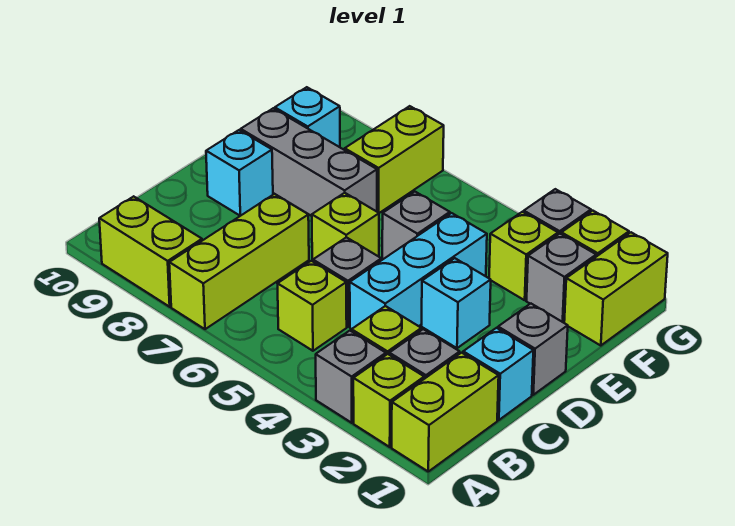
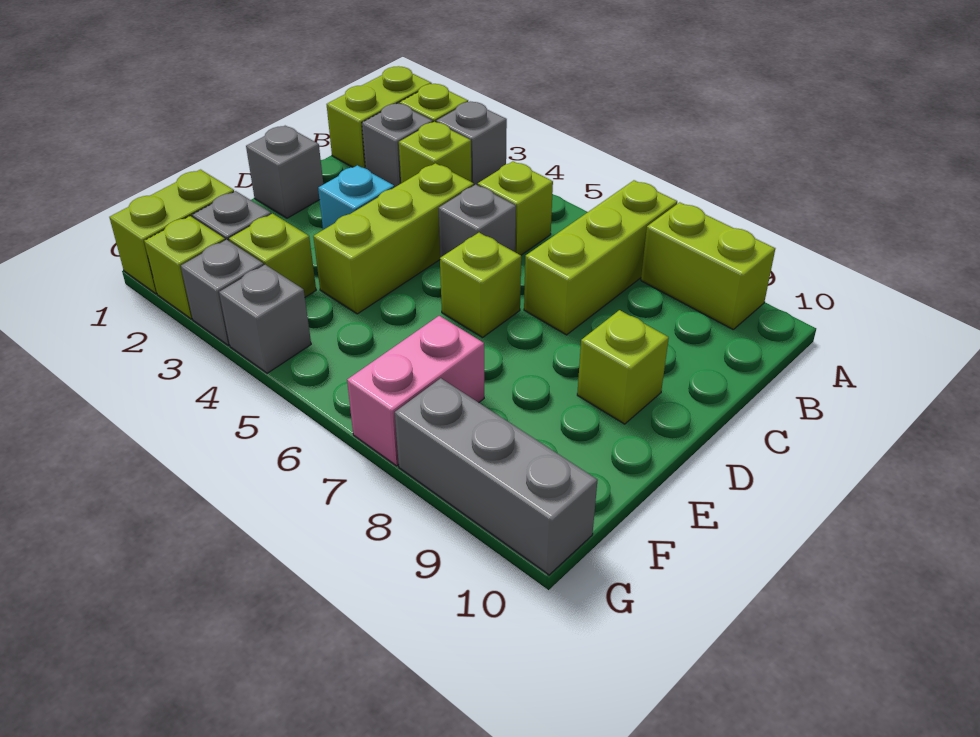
cyan brick C1 level 1 -> none
cyan brick C4:E4 level 1 -> lime brick C4:E4 level 1
cyan brick D9 level 1 -> lime brick D9 level 1
grey brick E5 level 1 -> grey brick G4 level 1
grey brick E7:E9 level 1 -> grey brick G8:G10 level 1
lime brick F7:G7 level 1 -> pink brick F7:G7 level 1
cyan brick F9 level 1 -> none

